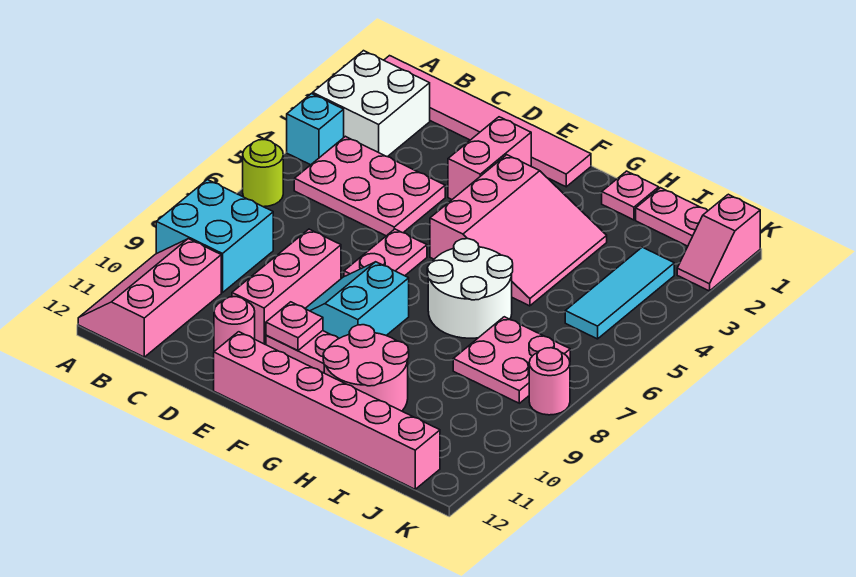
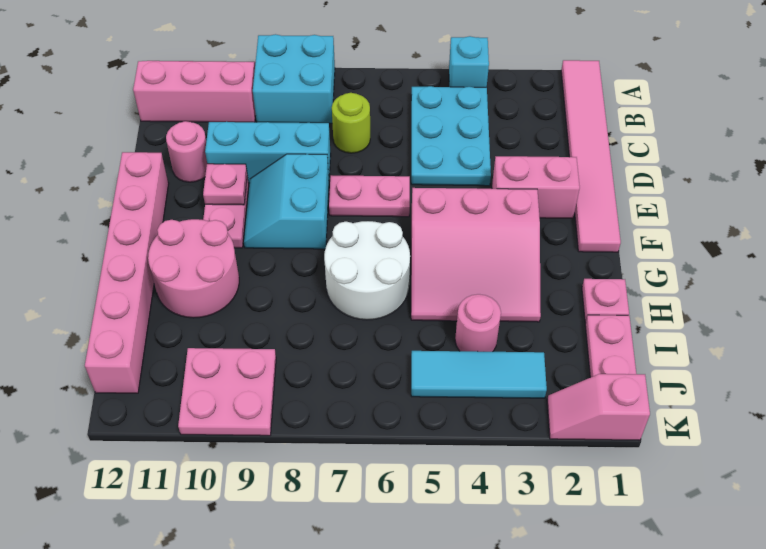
white brick A2:B3 level 1 -> none
lime round brick A6 level 1 -> lime round brick C7 level 1
pink plate B4:D5 level 1 -> cyan plate B4:D5 level 1
pink brick D8:D10 level 1 -> cyan brick D8:D10 level 1
cyan slope E8:F9 level 1 top F -> cyan slope E8:F9 level 1 top 8
pink plate I7:J8 level 1 -> pink plate J9:K10 level 1
pink round brick K8 level 1 -> pink round brick I4 level 1

